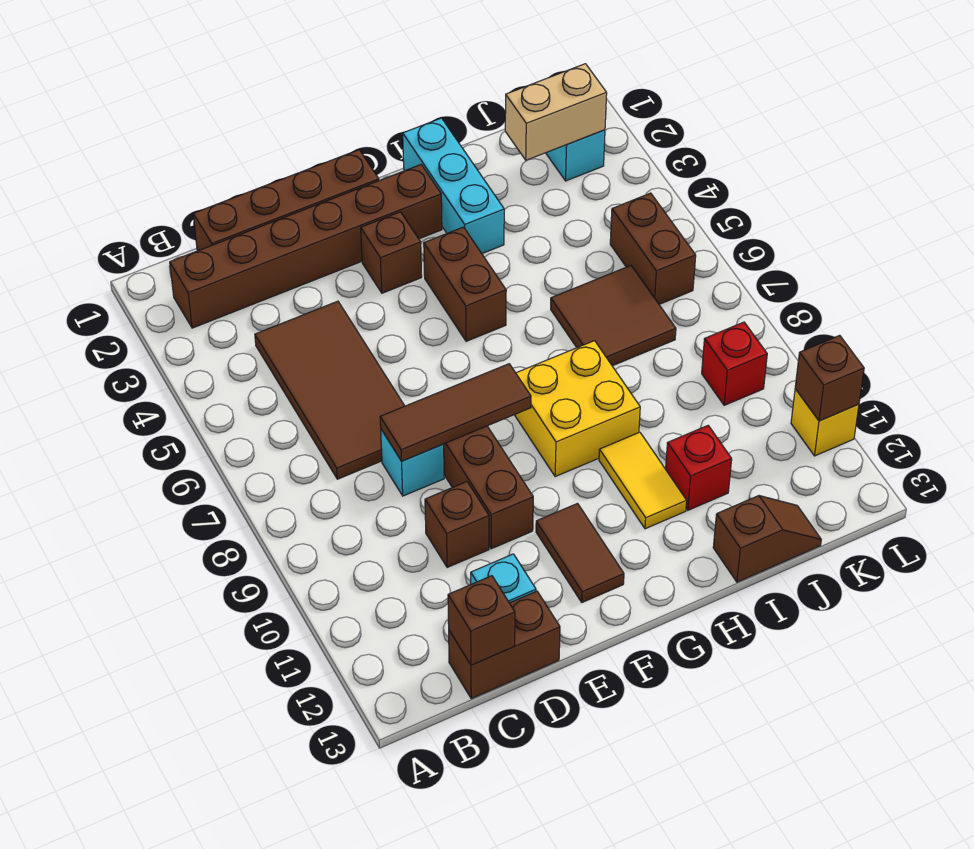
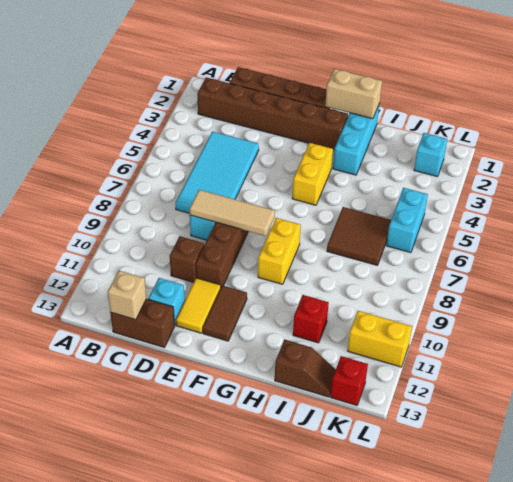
brown tile C4:D7 level 1 -> cyan tile C4:D7 level 1
brown brick C13 level 2 -> tan brick C13 level 2
brown tile D8:F8 level 2 -> tan tile D8:F8 level 2
brown brick F3 level 1 -> none
brown brick G4:G5 level 1 -> yellow brick G4:G5 level 1
yellow brick G8:H9 level 1 -> yellow brick G8:G9 level 1
yellow tile H10:H11 level 1 -> yellow tile E11:E12 level 1
tan brick J2:K2 level 2 -> tan brick G1:H1 level 2
brown brick K5:K6 level 1 -> cyan brick K5:K6 level 1
red brick K9 level 1 -> red brick K13 level 1
yellow brick L11 level 1 -> yellow brick K11:L11 level 1
brown brick L11 level 2 -> none

